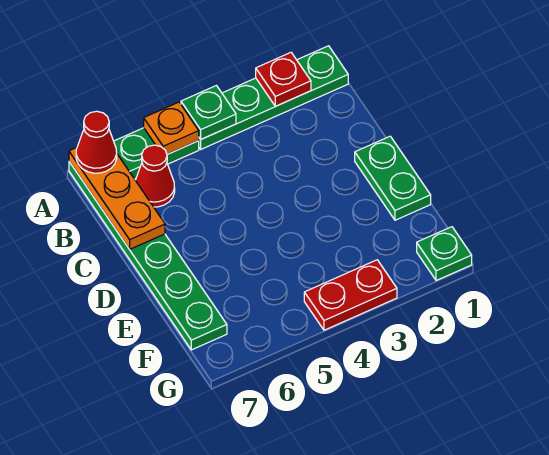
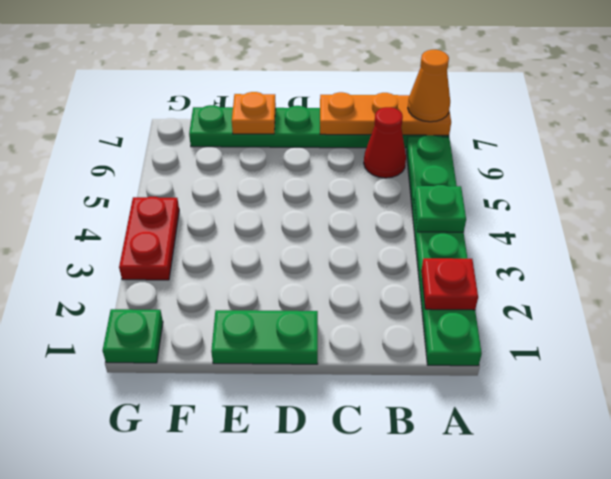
orange plate A5 level 2 -> orange plate E7 level 2
red cone A7 level 3 -> orange cone A7 level 3

